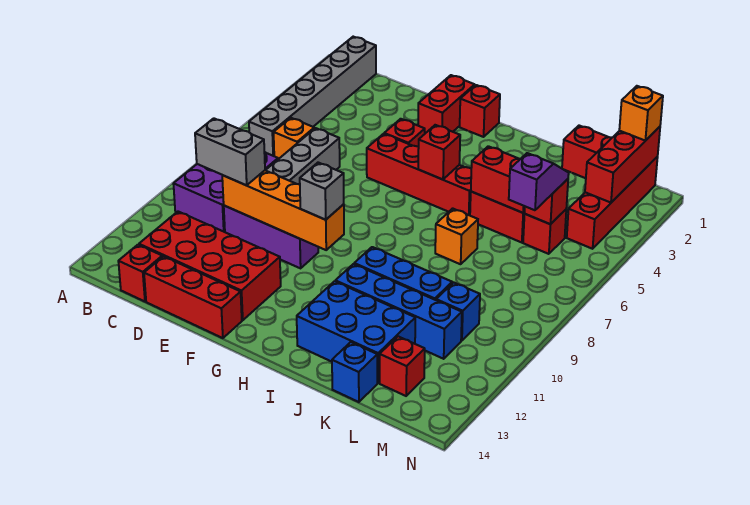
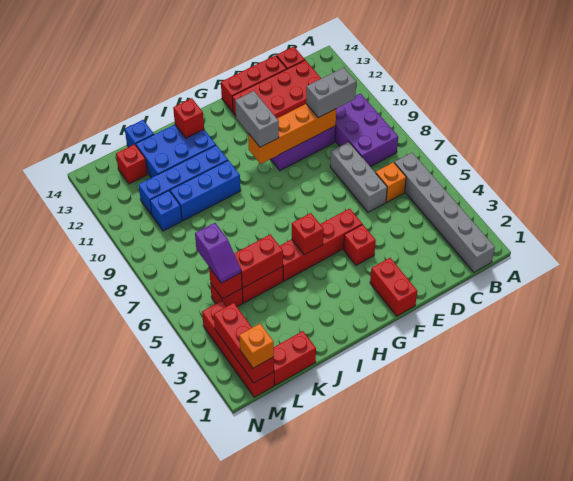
red brick G1 level 1 -> red brick I13 level 2
grey brick G10 level 3 -> grey brick G10:G11 level 3
orange brick J7 level 1 -> none

